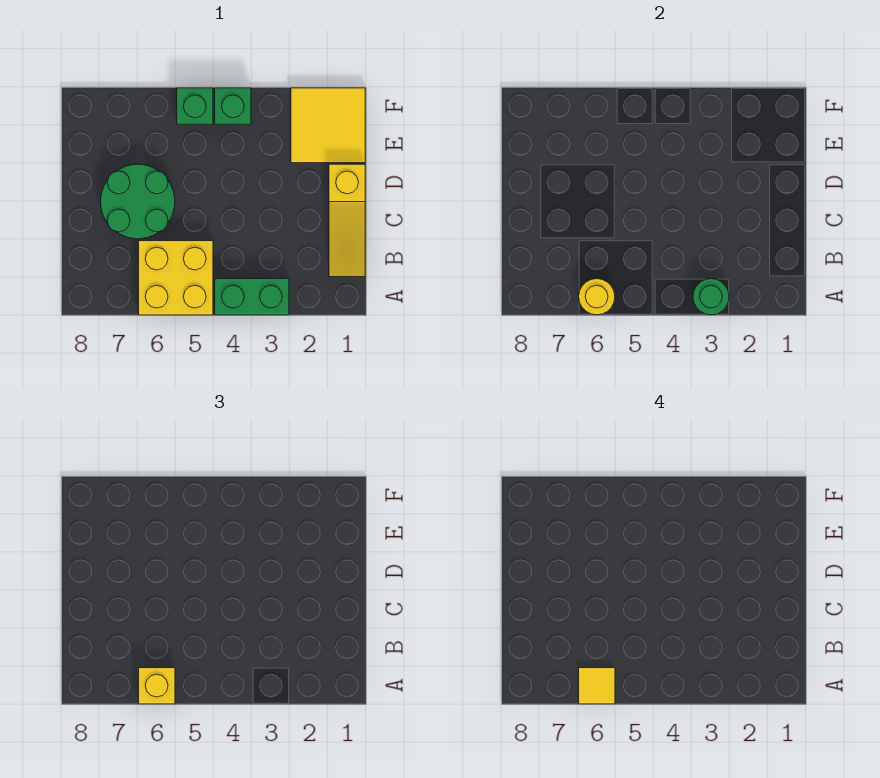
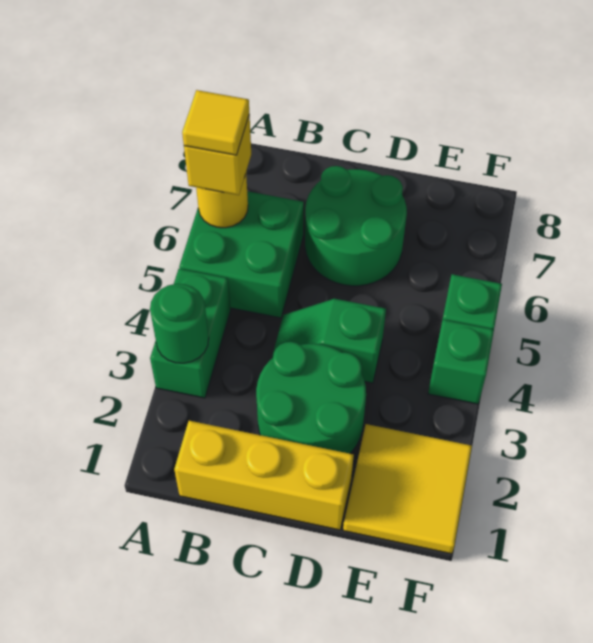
yellow brick A5:B6 level 1 -> green brick A5:B6 level 1
yellow slope B1:D1 level 1 top D -> yellow brick B1:D1 level 1
none -> green round brick C2:D3 level 1
none -> green slope C4:D4 level 1 top D

